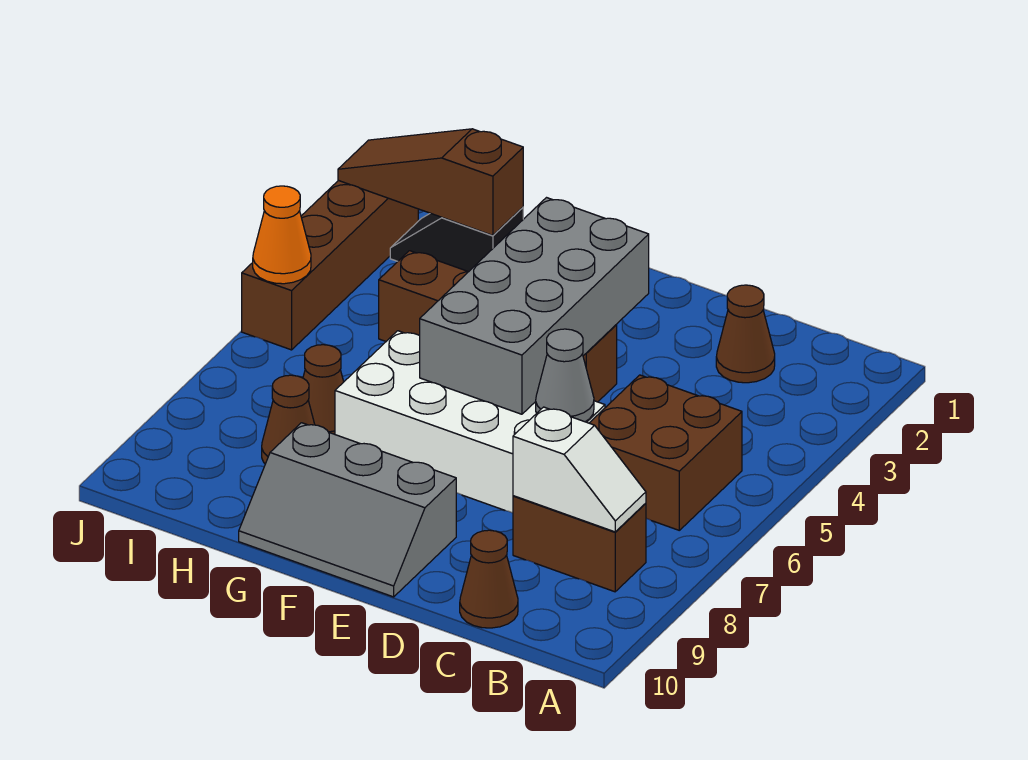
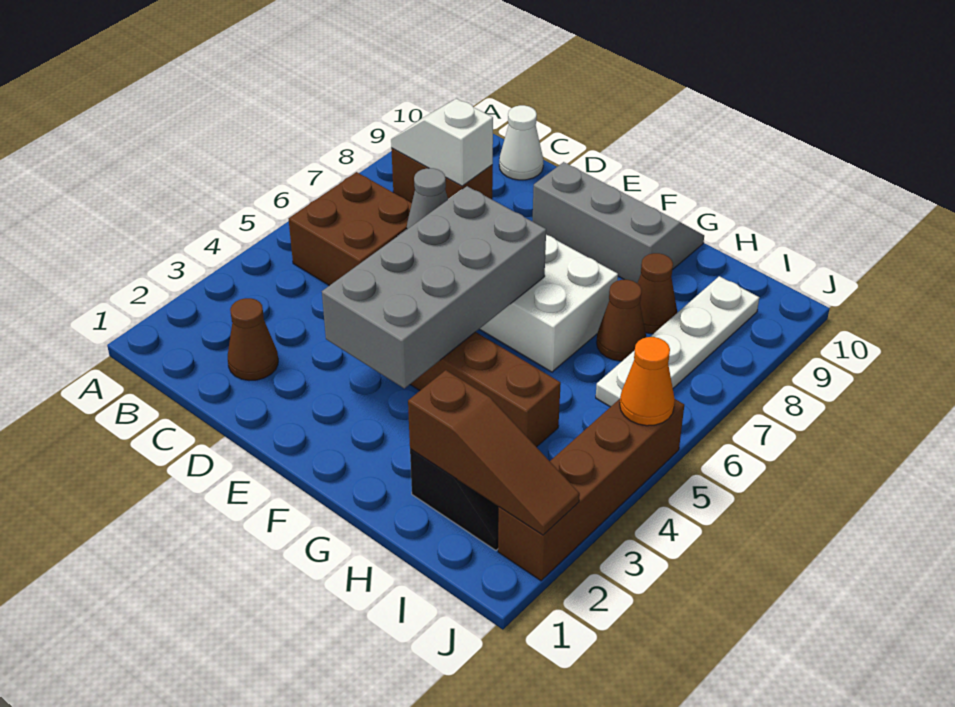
brown cone C10 level 1 -> white cone C10 level 1
none -> white plate I6:I9 level 1

